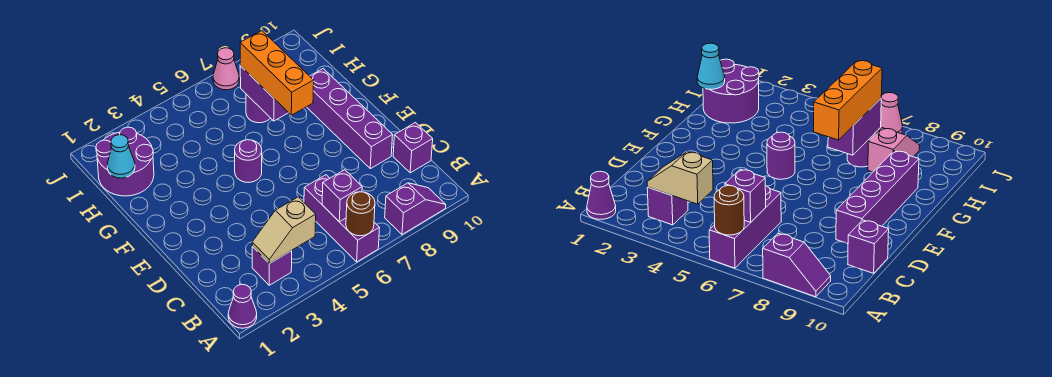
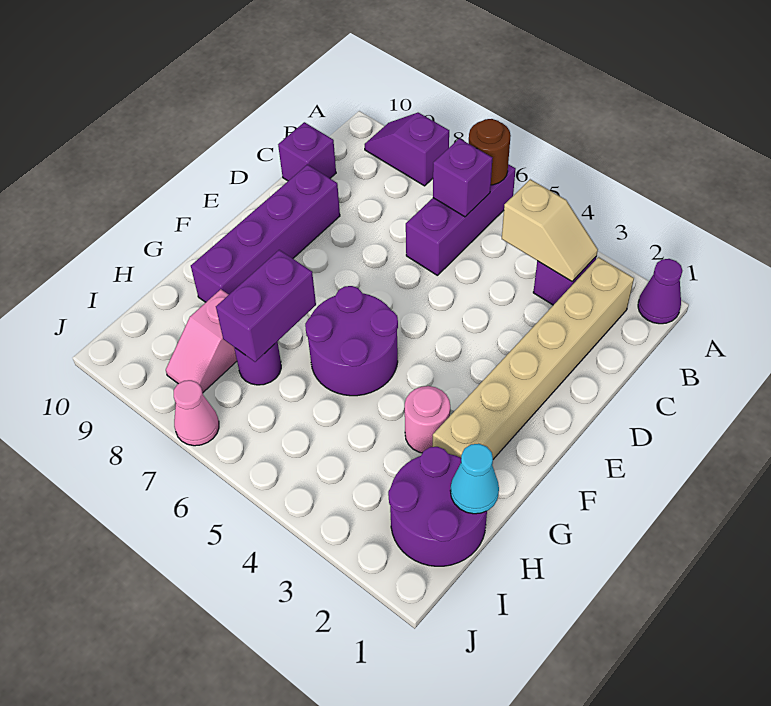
none -> tan brick B2:G2 level 1
purple round brick F5 level 1 -> purple round brick F5:G6 level 1
orange brick F7:H7 level 3 -> none
none -> pink round brick G3 level 1

